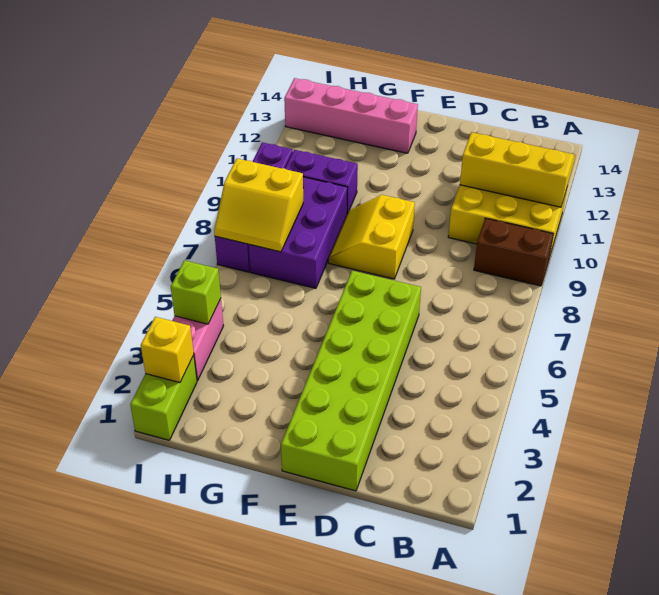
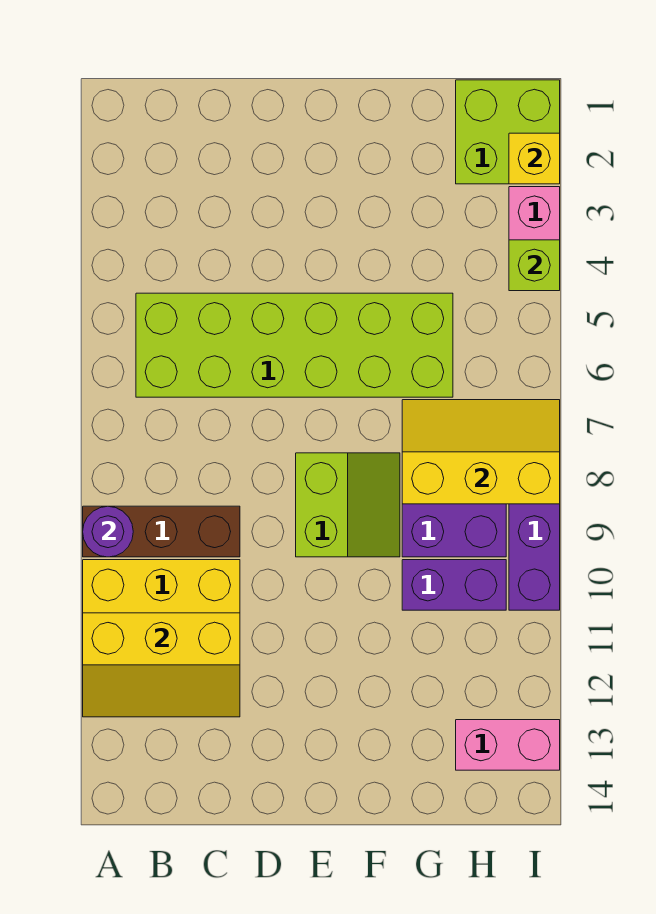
brown brick A9:B9 level 1 -> brown brick A9:C9 level 1
none -> purple round brick A9 level 2
lime brick D1:E6 level 1 -> lime brick B5:G6 level 1
yellow slope E8:F9 level 1 top E -> lime slope E8:F9 level 1 top E
pink brick F13:I13 level 1 -> pink brick H13:I13 level 1
yellow slope H7:I8 level 2 top 8 -> yellow slope G7:I8 level 2 top 8
lime brick I1:I2 level 1 -> lime brick H1:I2 level 1

